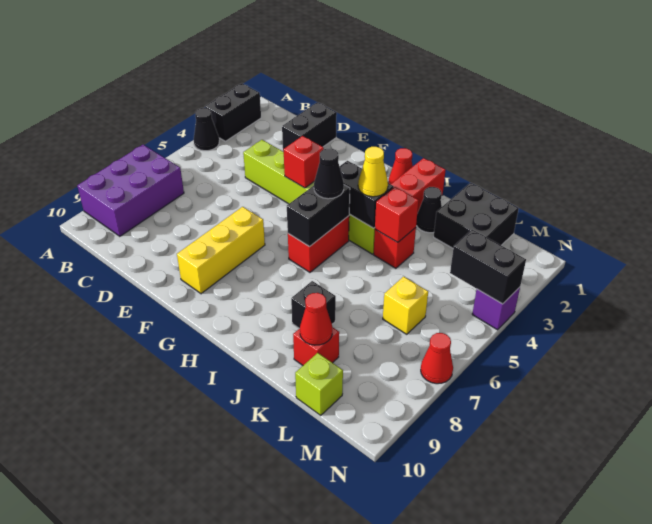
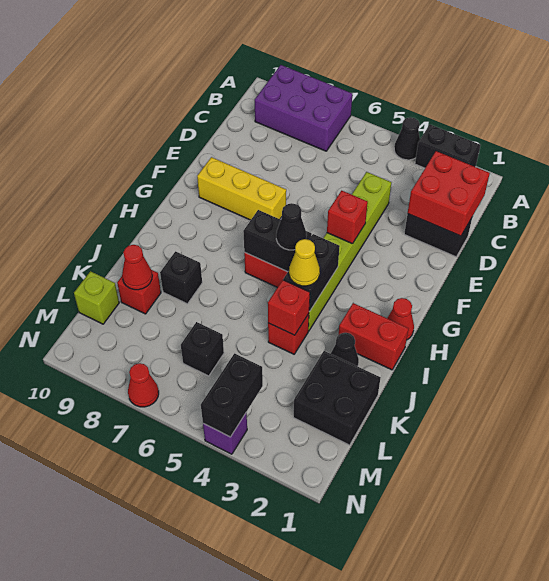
none -> red brick C1:D2 level 2
yellow brick L6 level 1 -> black brick L6 level 1

